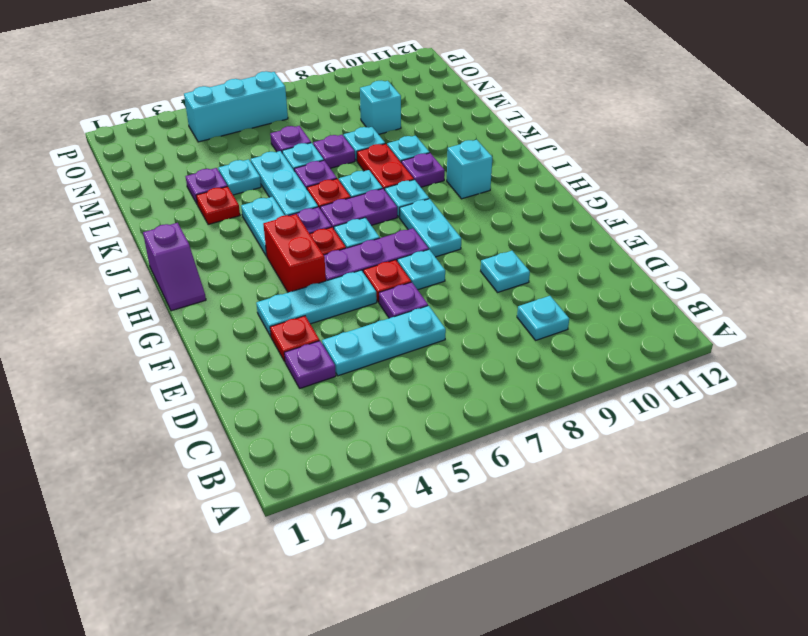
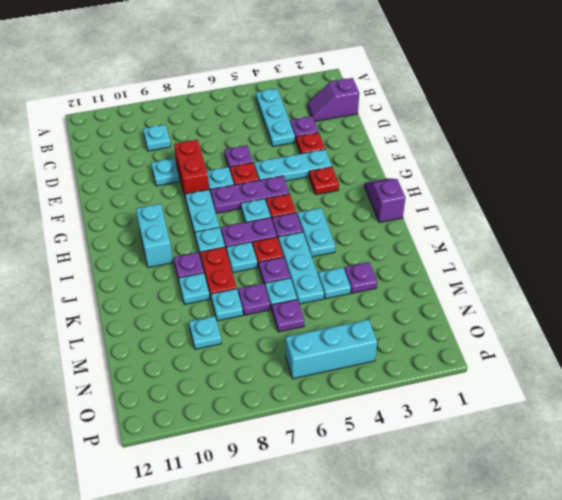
none -> purple slope C1:C2 level 1 top 1
cyan plate D4:D6 level 1 -> cyan plate B4:D4 level 1
red brick G4:H4 level 1 -> red brick E8:F8 level 1
cyan brick I10 level 1 -> cyan brick H10:I10 level 1
red plate K3 level 1 -> red plate G3 level 1
cyan brick M9 level 1 -> cyan plate M9 level 1

